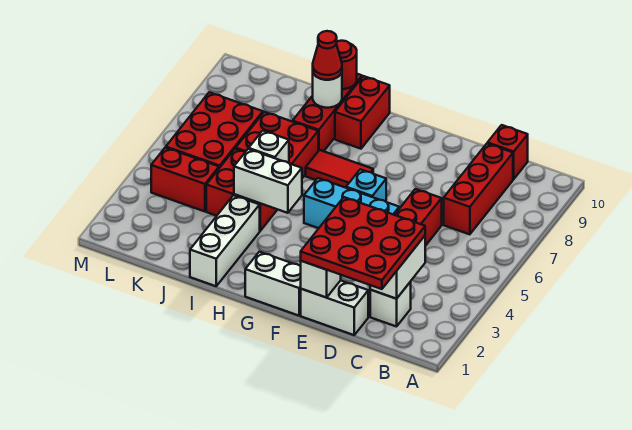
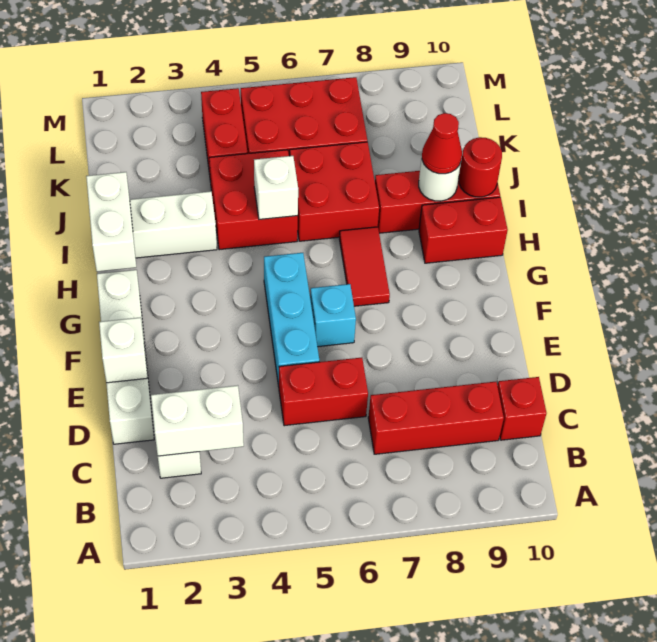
red plate C1:E3 level 3 -> none
white brick H4:I4 level 2 -> white brick H1:I1 level 2

